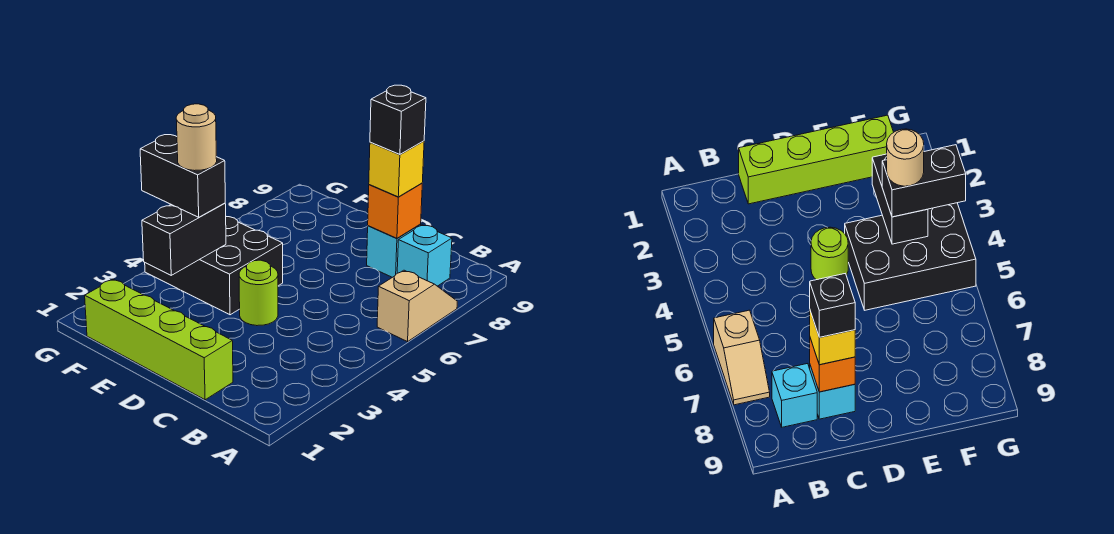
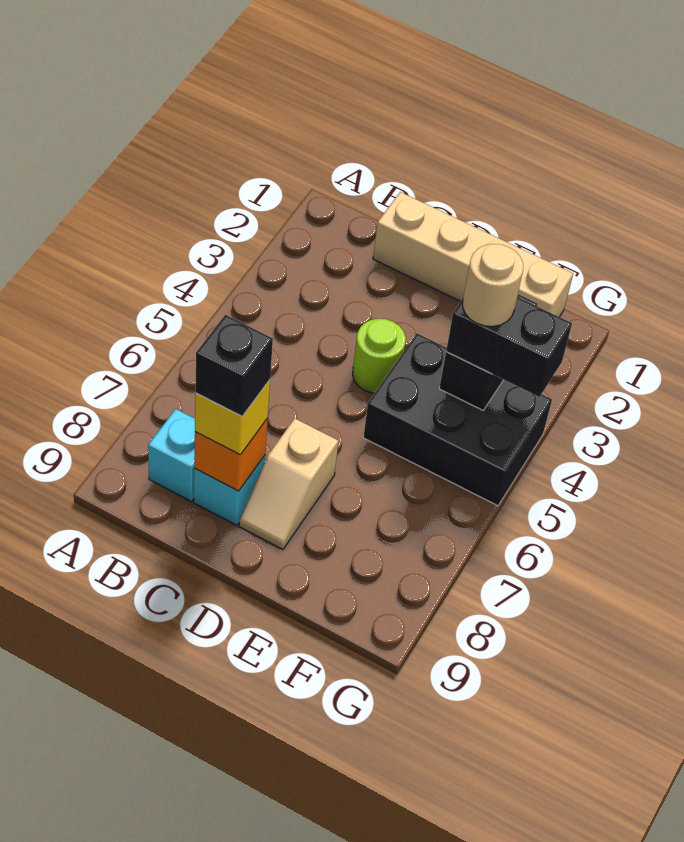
tan slope A6:A7 level 1 top 6 -> tan slope D7:D8 level 1 top 7
lime brick C1:F1 level 1 -> tan brick C1:F1 level 1

